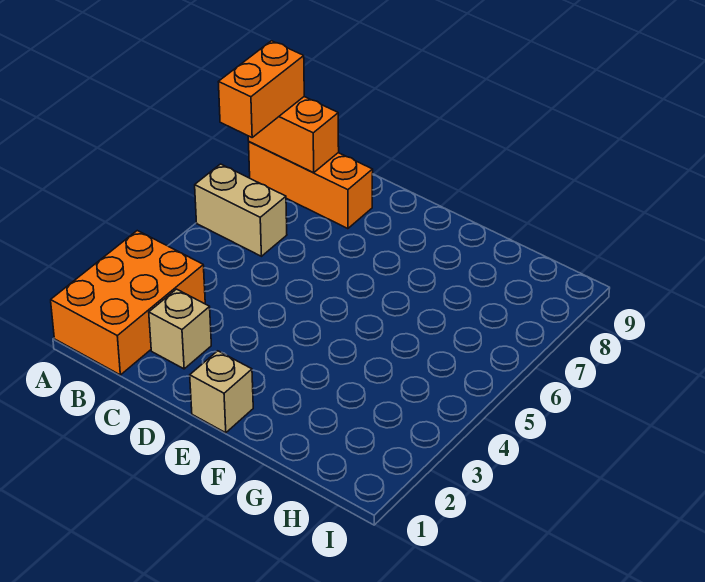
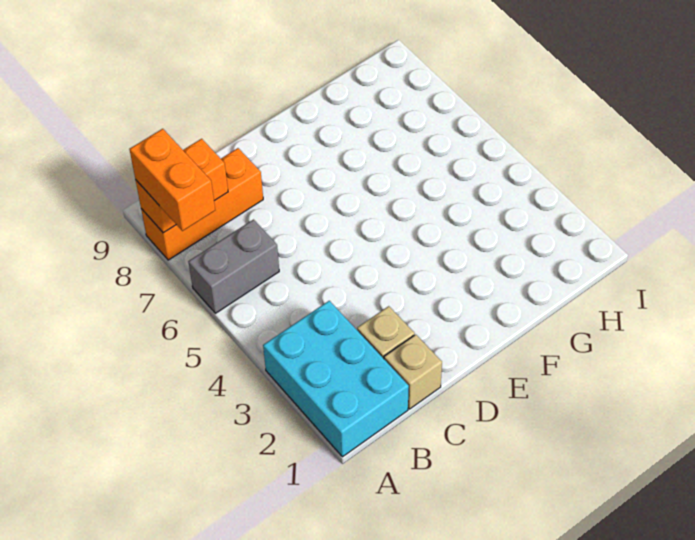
orange brick A1:B3 level 1 -> cyan brick A1:B3 level 1
tan brick A6:B6 level 1 -> grey brick A6:B6 level 1
tan brick E1 level 1 -> tan brick C1 level 1

